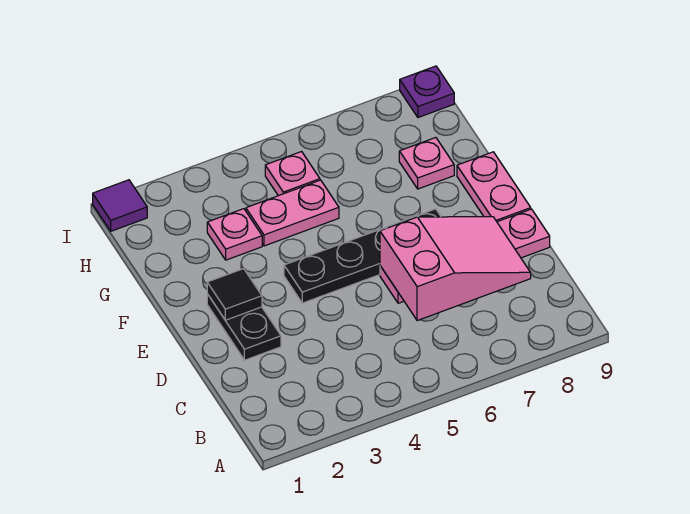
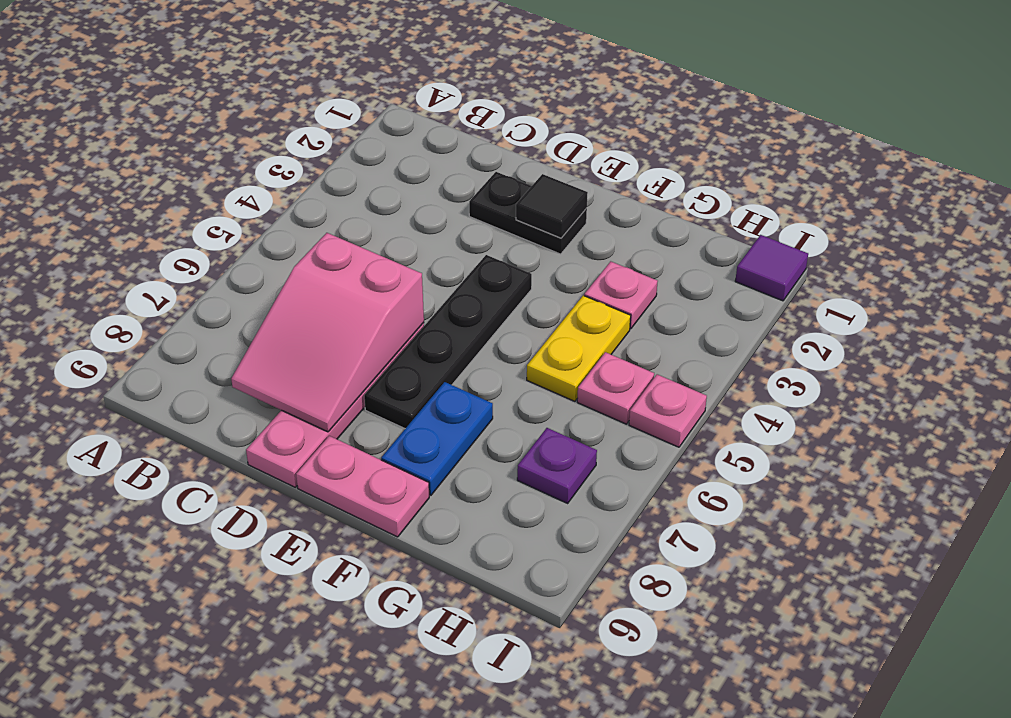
none -> blue plate F7:F8 level 1
pink plate G4:G5 level 1 -> yellow plate G4:G5 level 1
pink plate G8 level 1 -> pink plate I5 level 1
purple plate I9 level 1 -> purple plate H7 level 1

